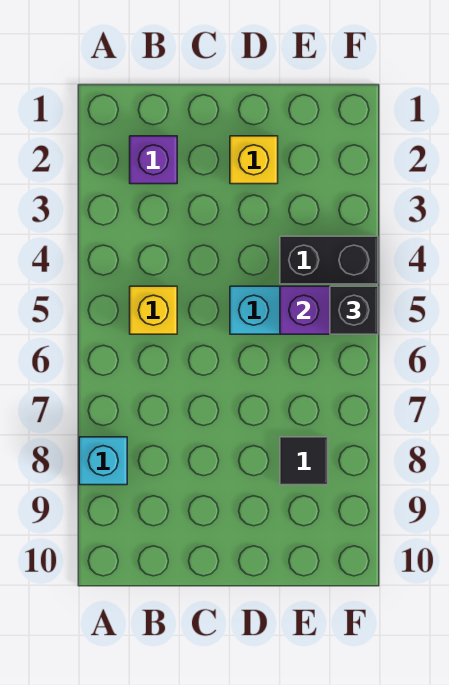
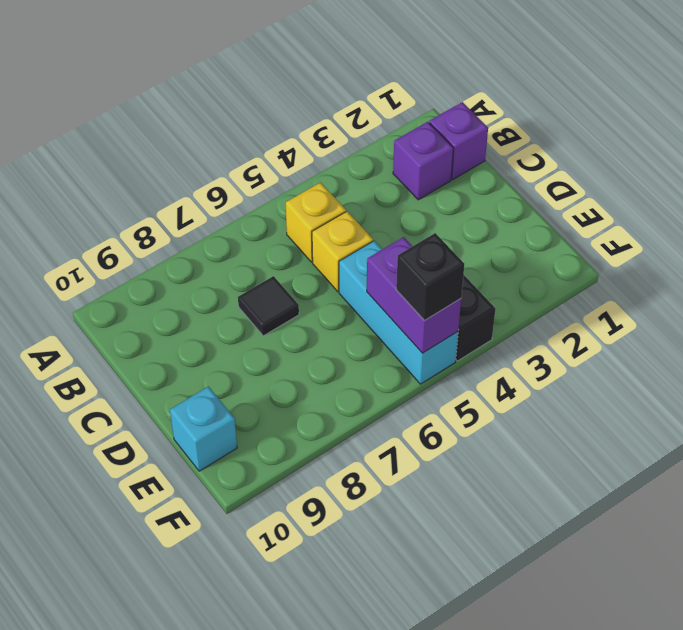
cyan brick A8 level 1 -> cyan brick E10 level 1
none -> purple brick B1 level 1
yellow brick D2 level 1 -> yellow brick C5 level 1
black tile E8 level 1 -> black tile C7 level 1

